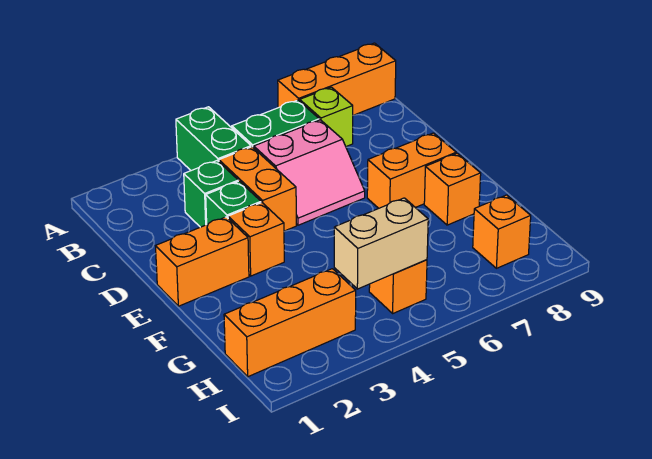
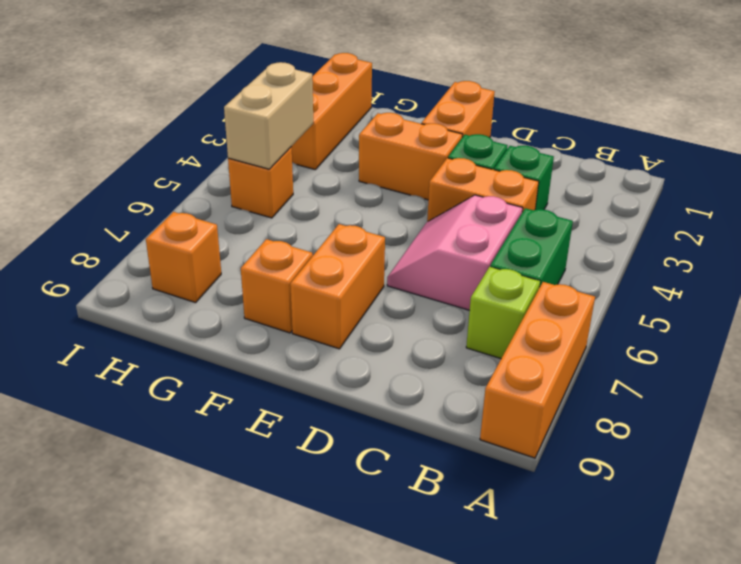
green brick A4:B4 level 1 -> none
orange brick E3 level 1 -> orange brick E3:F3 level 1

